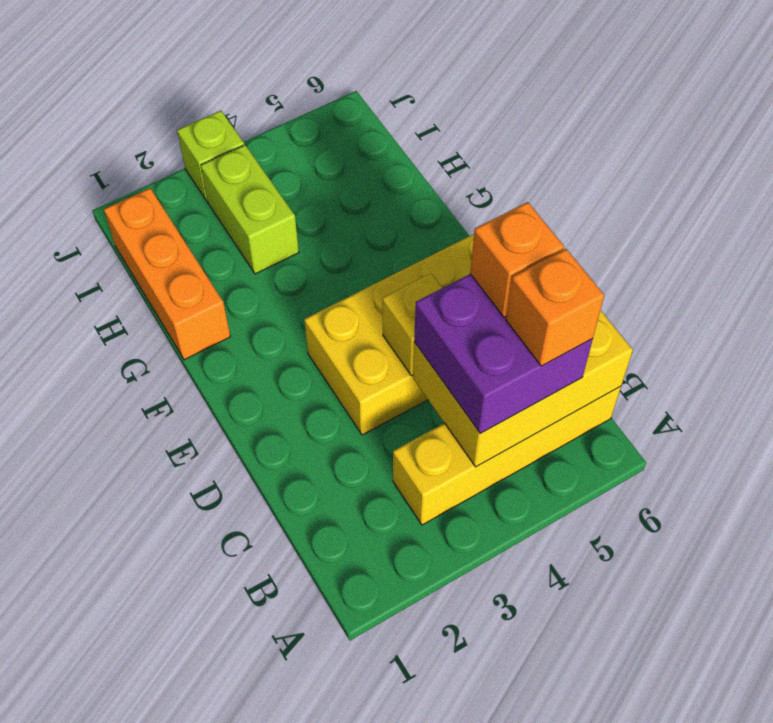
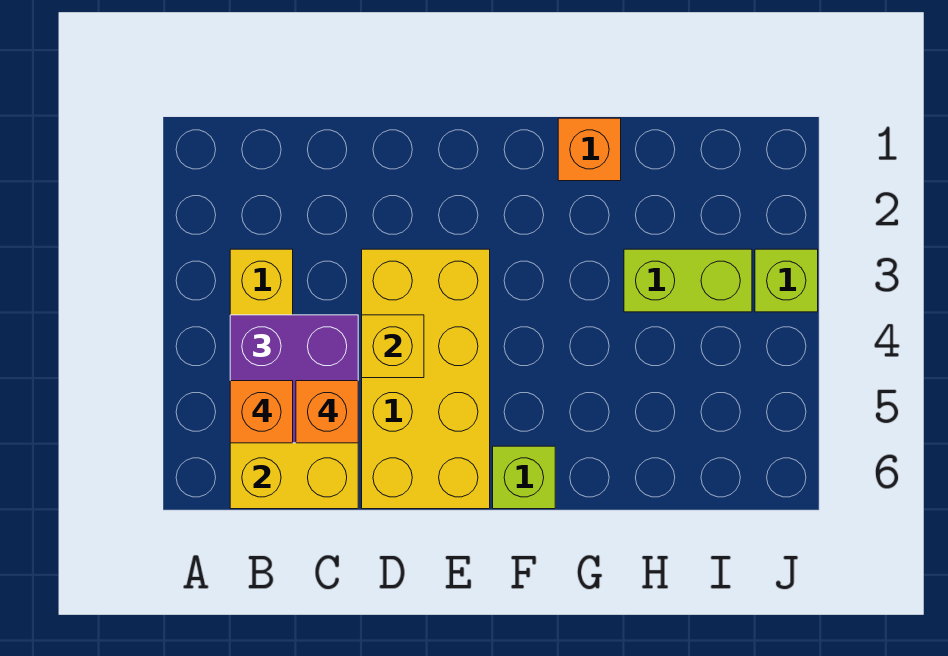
none -> lime brick F6 level 1
orange brick G1:I1 level 1 -> orange brick G1 level 1

